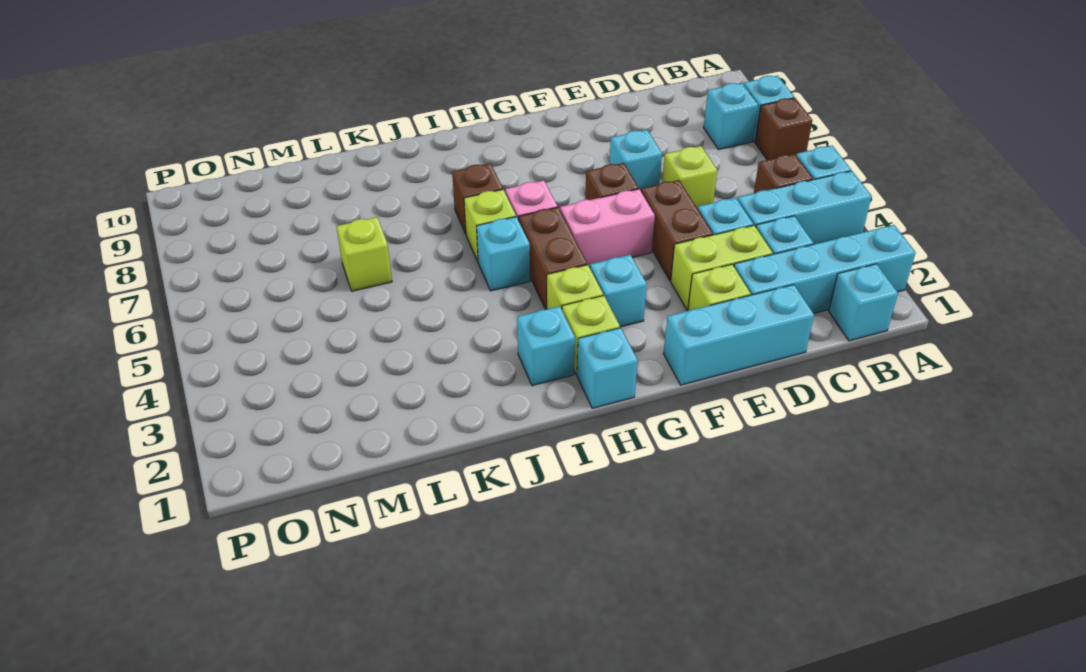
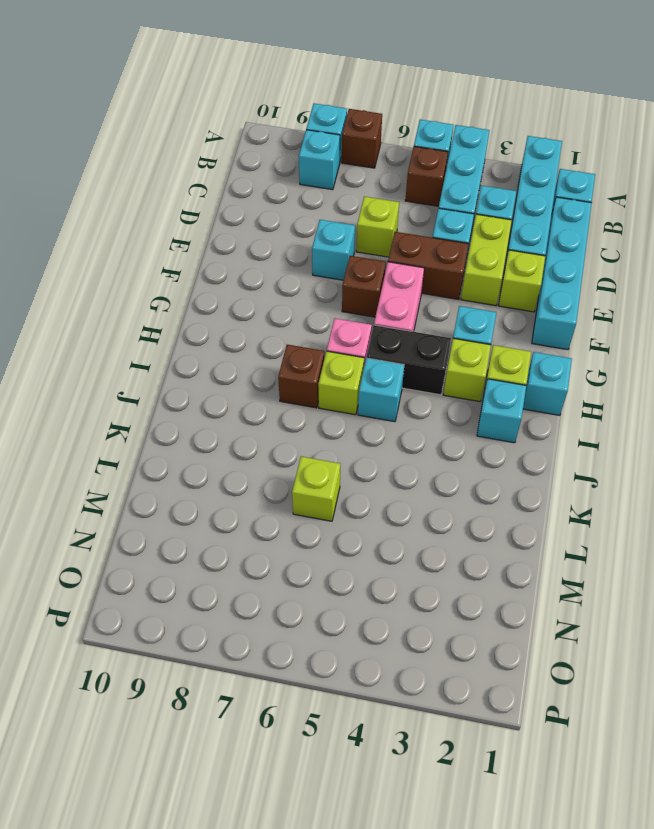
cyan brick D1:F1 level 1 -> cyan brick C1:F1 level 1
brown brick H4:H5 level 1 -> black brick H4:H5 level 1

